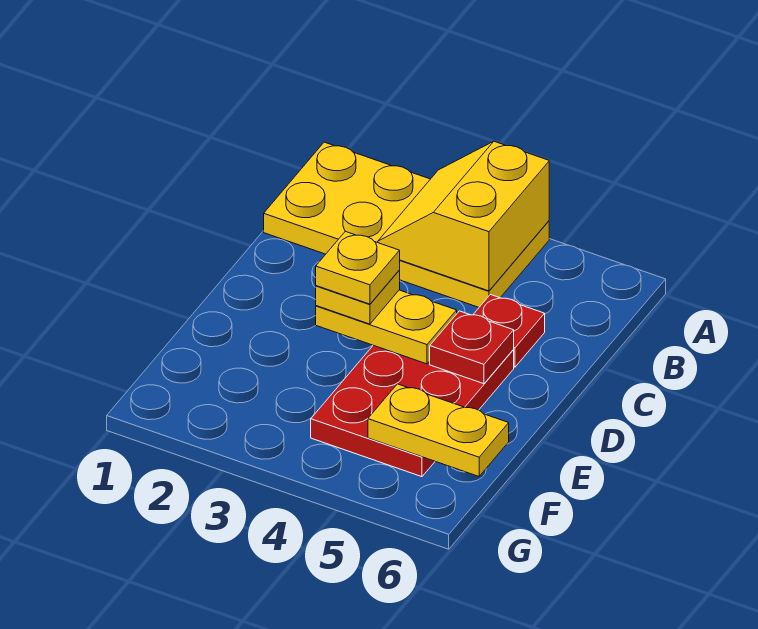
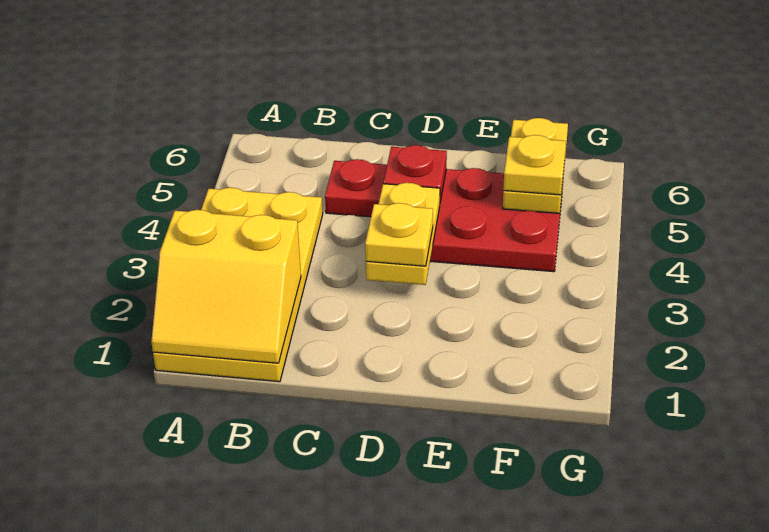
yellow slope A3:B4 level 2 top 4 -> yellow slope A1:B2 level 2 top 2
yellow plate D3 level 4 -> yellow plate F5 level 3

